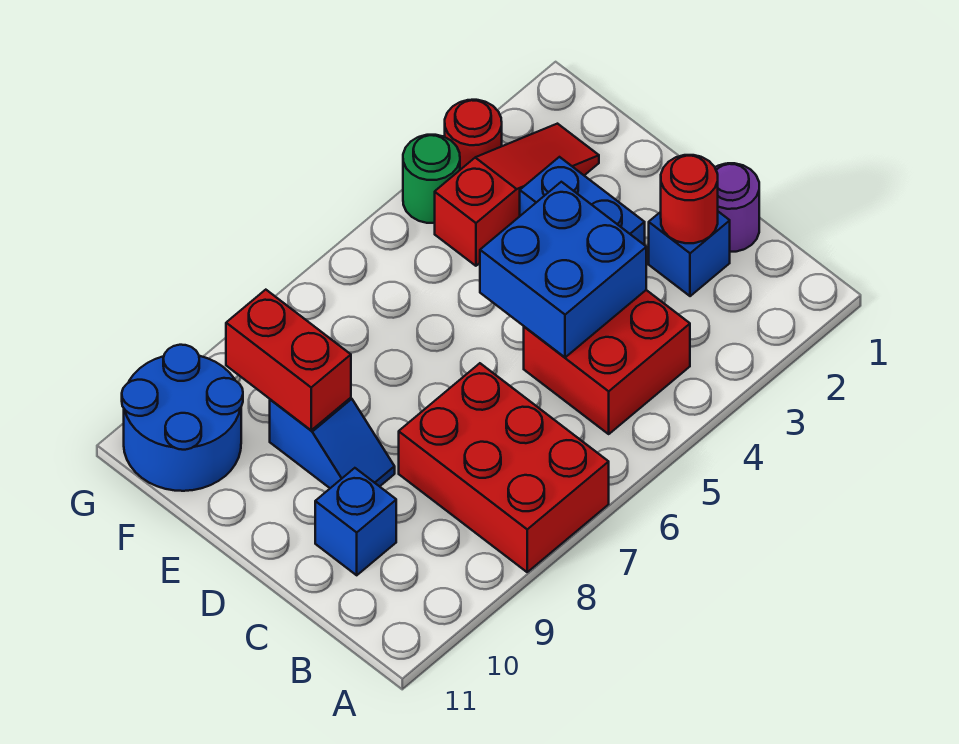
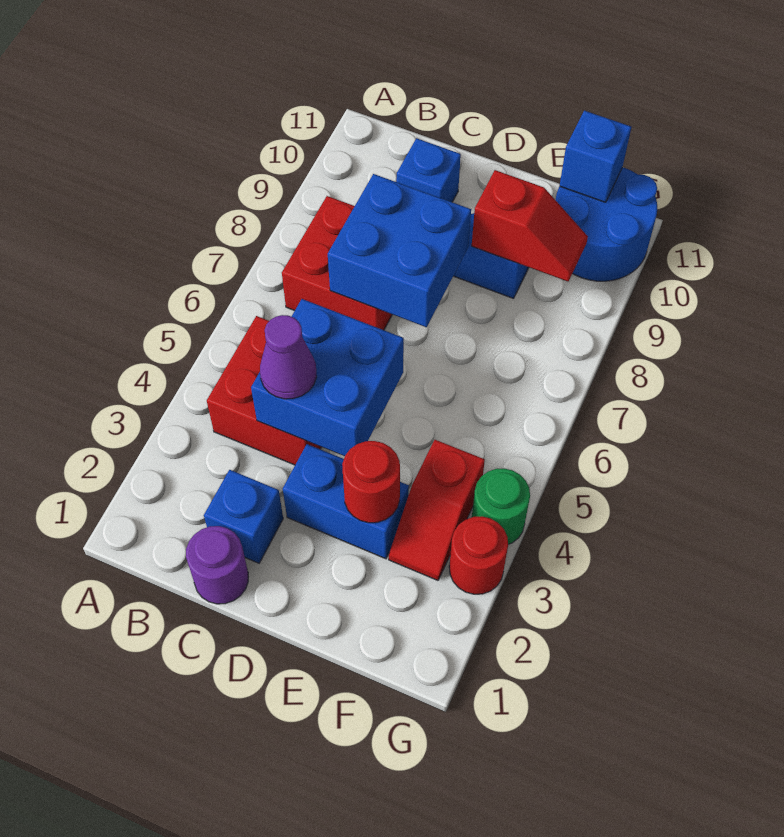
red brick A7:C8 level 1 -> red brick B7:C8 level 1
red round brick C2 level 2 -> red round brick E3 level 2
none -> purple cone C4 level 3
none -> blue brick C7:D8 level 2
red brick E9:F9 level 2 -> red slope E9:F9 level 2 top E
red slope F2:F4 level 1 top 4 -> red slope F3:F4 level 1 top 4
none -> blue brick F11 level 2

